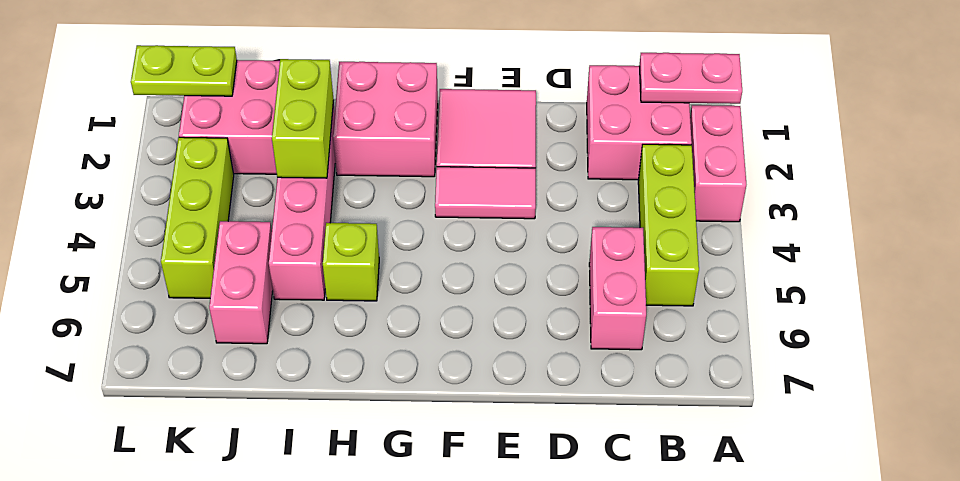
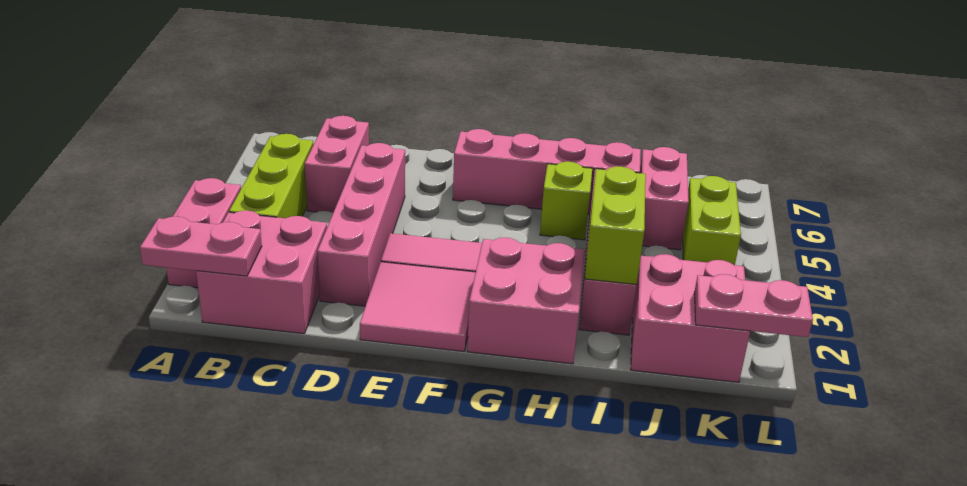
none -> pink brick D2:D5 level 1
none -> pink brick F6:I6 level 1
lime plate K1:L1 level 2 -> pink plate K1:L1 level 2
lime brick K3:K5 level 1 -> lime brick K4:K5 level 1

